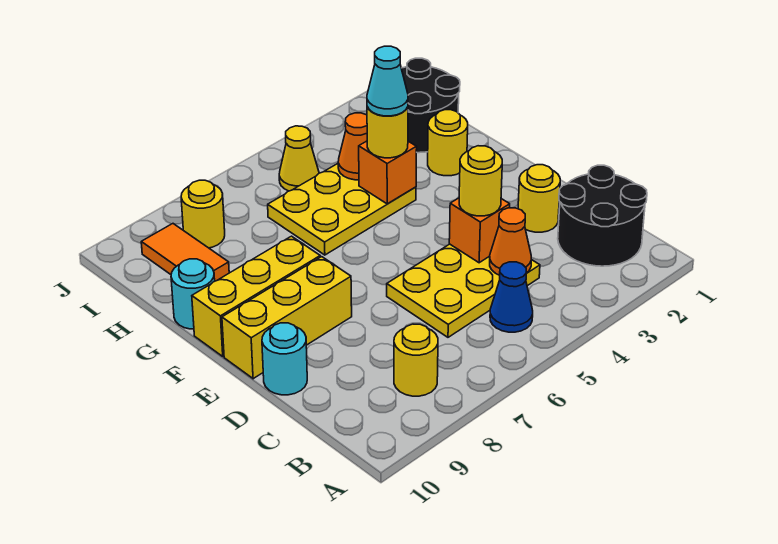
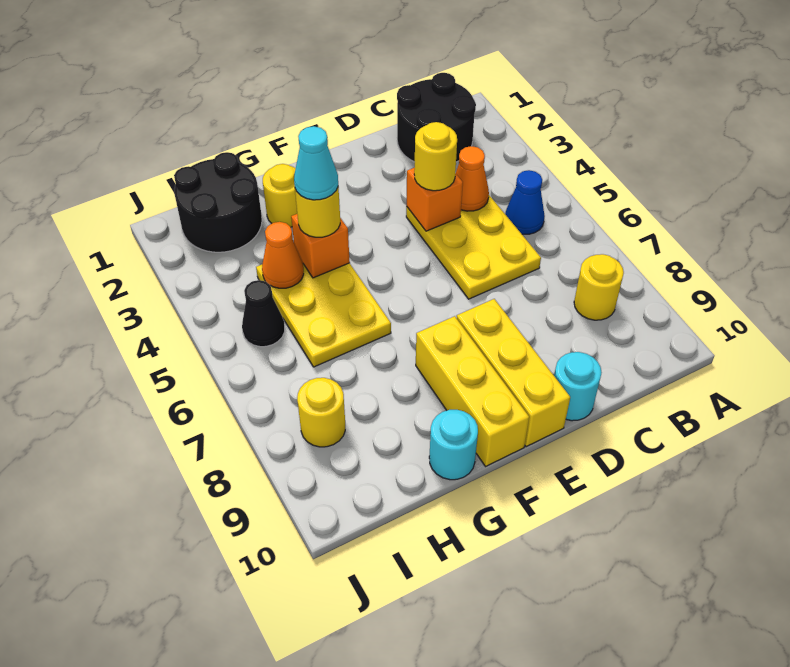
yellow round brick D2 level 1 -> none
orange tile H9:I9 level 1 -> none
yellow cone I5 level 1 -> black cone I5 level 1

